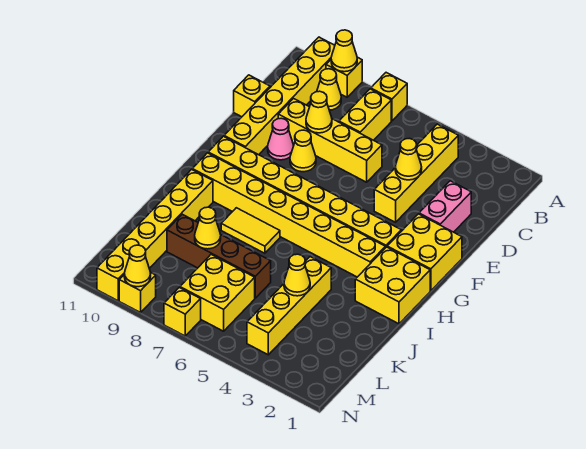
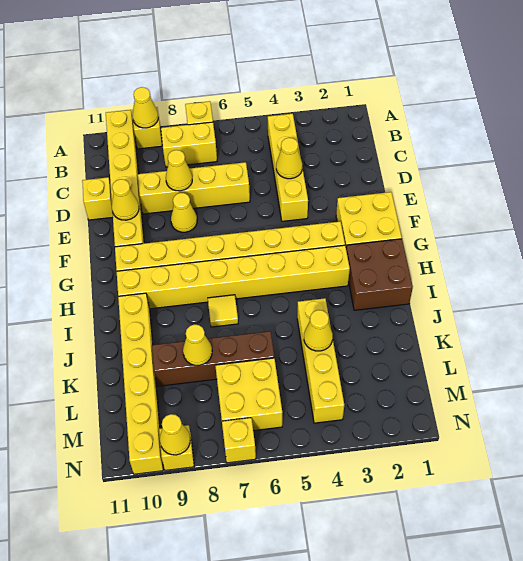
yellow brick B7:C7 level 1 -> yellow brick B7:B8 level 1
yellow cone B9 level 1 -> yellow cone E10 level 2
pink brick D2:E2 level 1 -> none
pink cone E9 level 1 -> none
yellow brick H1:I2 level 1 -> brown brick H1:I2 level 1
yellow tile I7:I8 level 1 -> yellow tile I7 level 1

